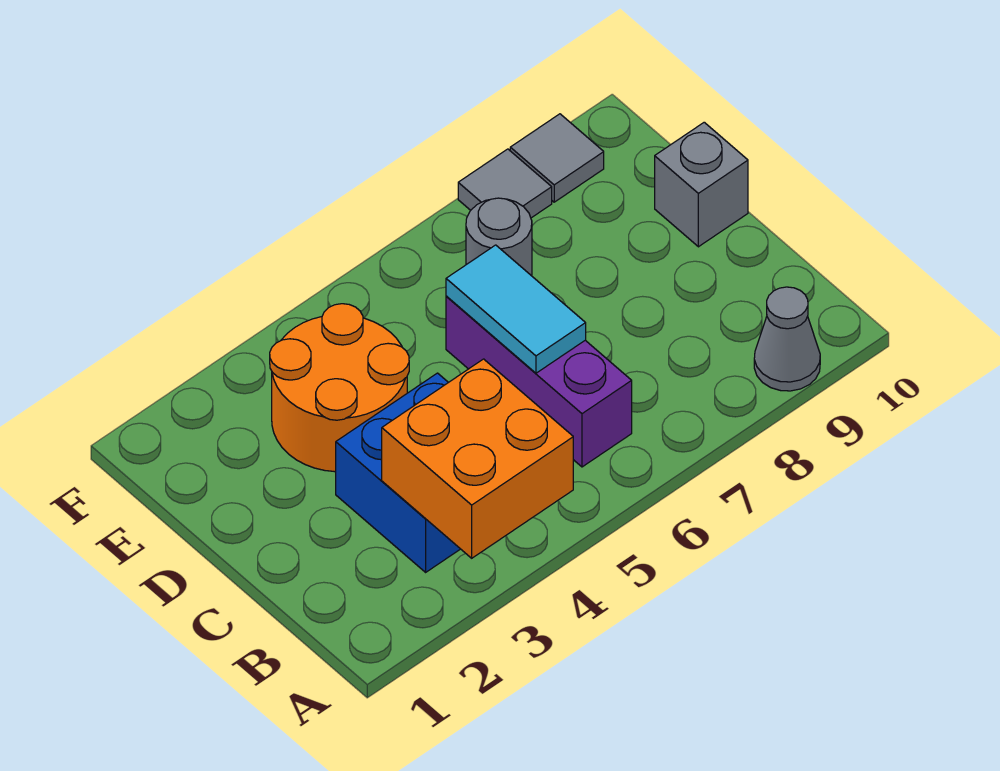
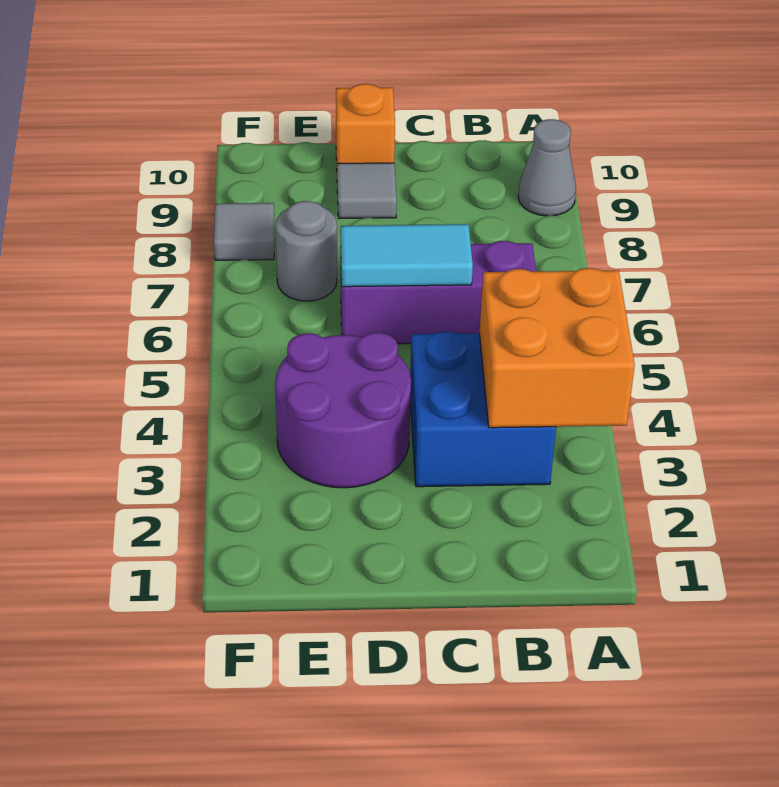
orange round brick D3:E4 level 1 -> purple round brick D3:E4 level 1
grey brick D10 level 1 -> orange brick D10 level 1
grey tile F9 level 1 -> grey tile D9 level 1

